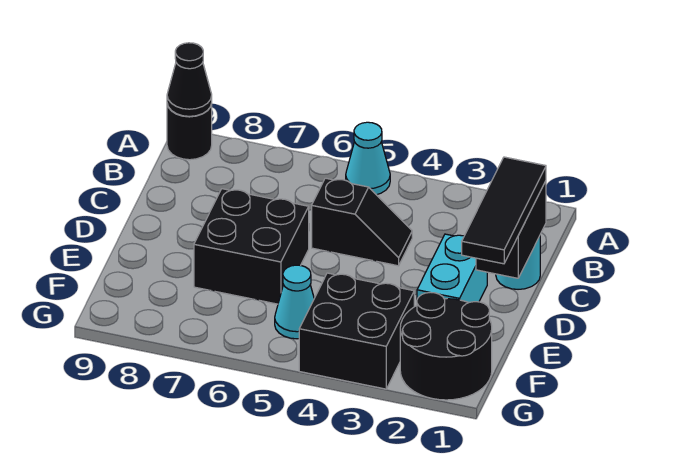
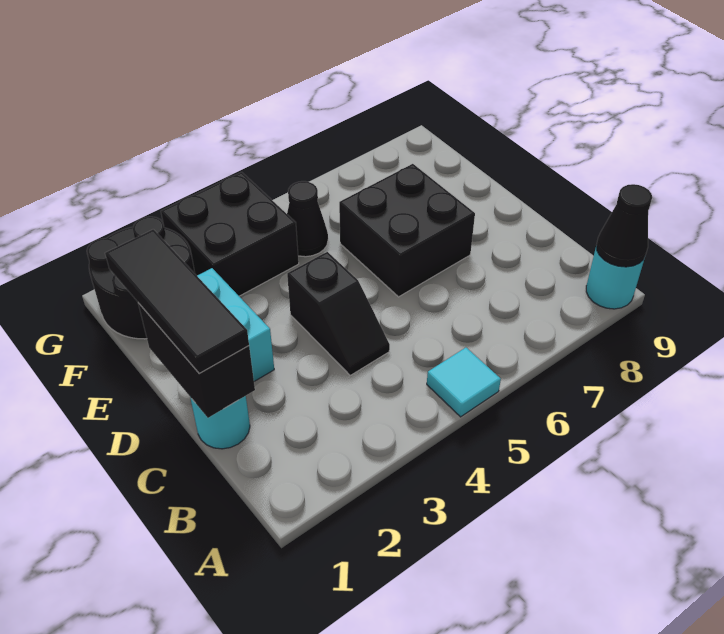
cyan cone A5 level 1 -> cyan tile A5 level 1
black round brick A9 level 1 -> cyan round brick A9 level 1
black slope C4:C5 level 1 top 5 -> black slope C4:D4 level 1 top D
cyan cone F5 level 1 -> black cone F5 level 1

